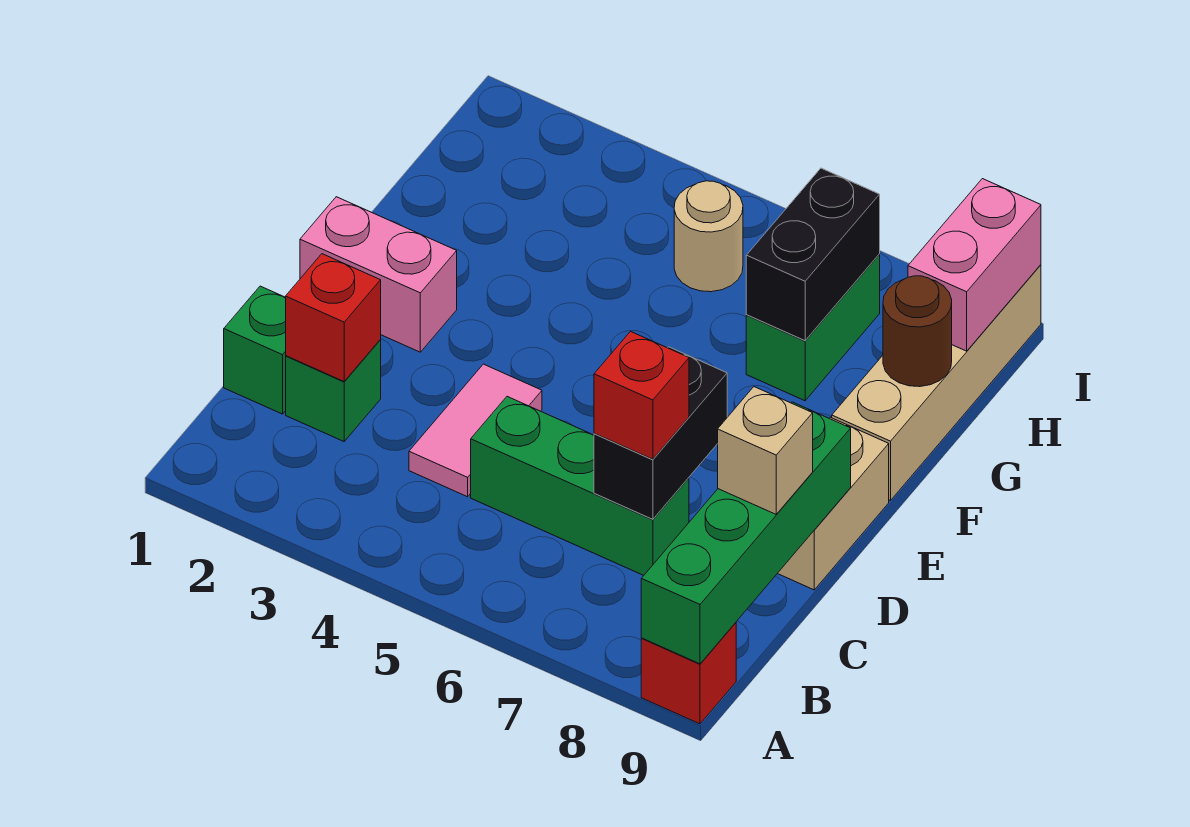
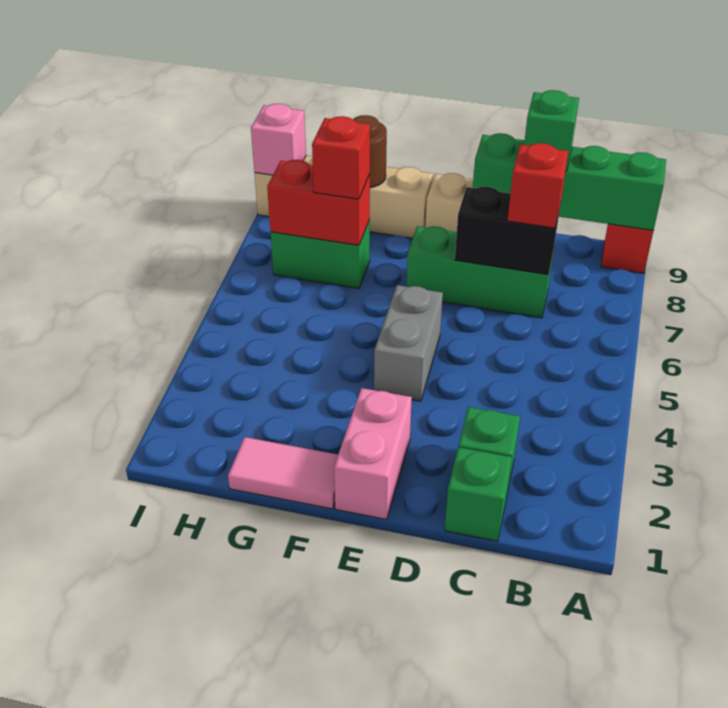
red brick C2 level 2 -> red brick G7 level 3
pink tile C4:D4 level 1 -> pink tile F1:G1 level 1
green brick C5:C7 level 1 -> green brick C7:E7 level 1
tan brick C9 level 3 -> green brick C9 level 3
none -> grey brick E4:E5 level 1
black brick G7:H7 level 2 -> red brick G7:H7 level 2
tan round brick H5 level 1 -> none
pink brick H9:I9 level 2 -> pink brick I9 level 2

